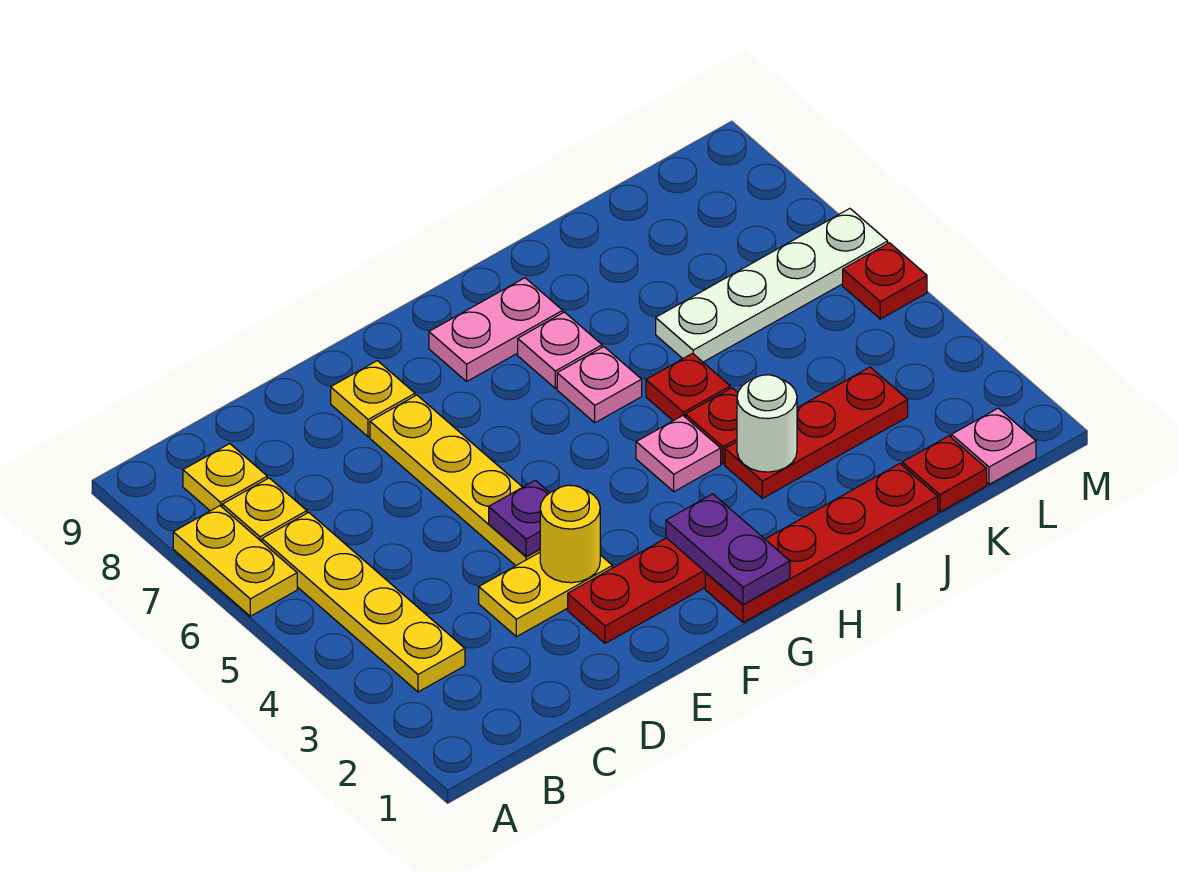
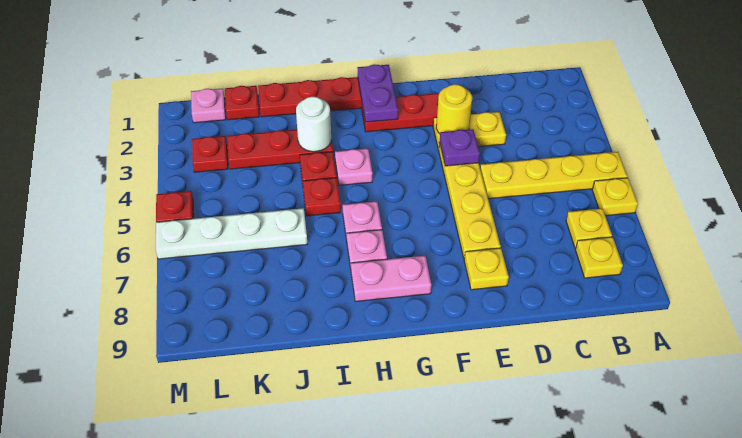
yellow plate A6:A7 level 1 -> yellow plate A6 level 1
yellow plate B3:B6 level 1 -> yellow plate A5:D5 level 1
none -> red plate L3 level 1

